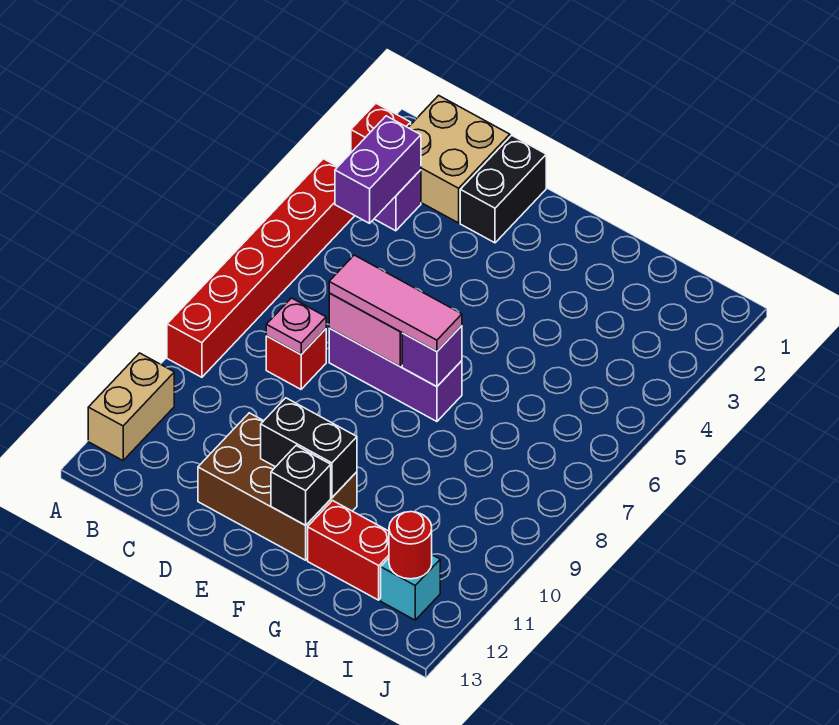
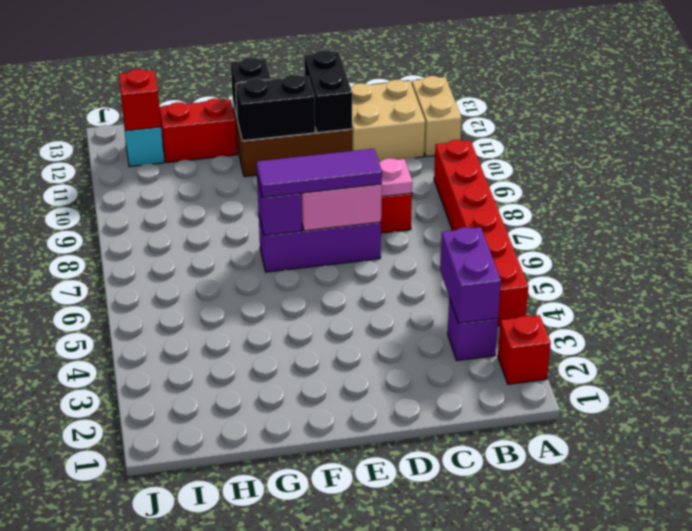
tan brick B1:C2 level 1 -> tan brick B11:C12 level 1
black brick D1:D2 level 1 -> black brick D11:D12 level 2
pink tile D7:F7 level 3 -> purple tile D7:F7 level 3
red round brick I12 level 2 -> red brick I12 level 2

